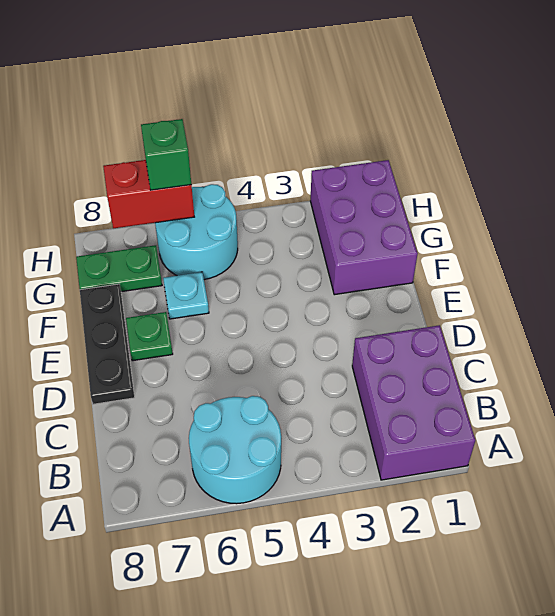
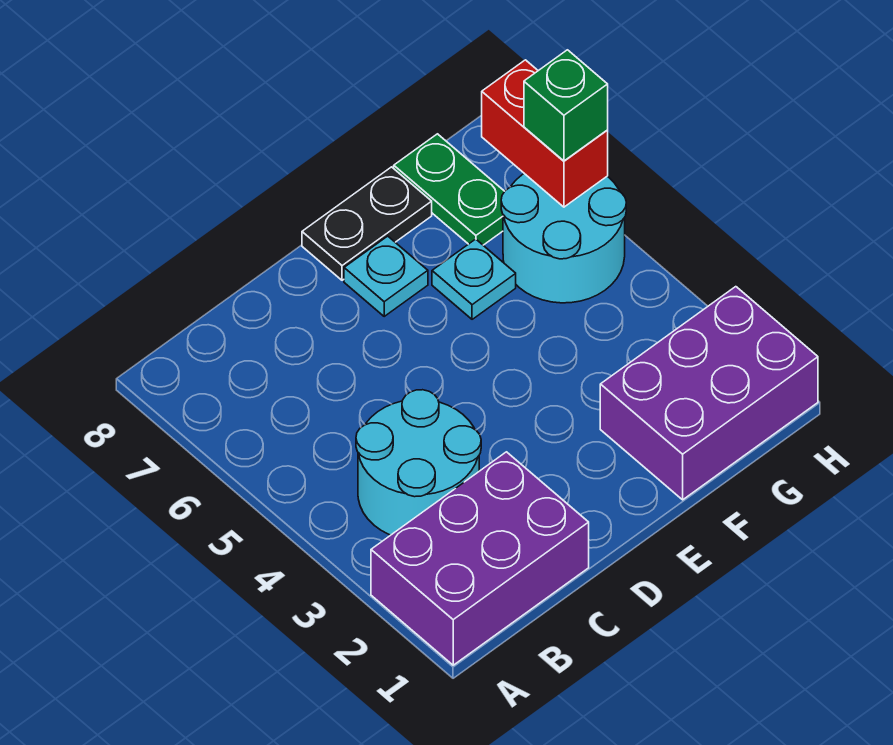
cyan round brick A5:B6 level 1 -> cyan round brick B3:C4 level 1
black plate D8:F8 level 1 -> black plate E8:F8 level 1
green plate E7 level 1 -> cyan plate E7 level 1

